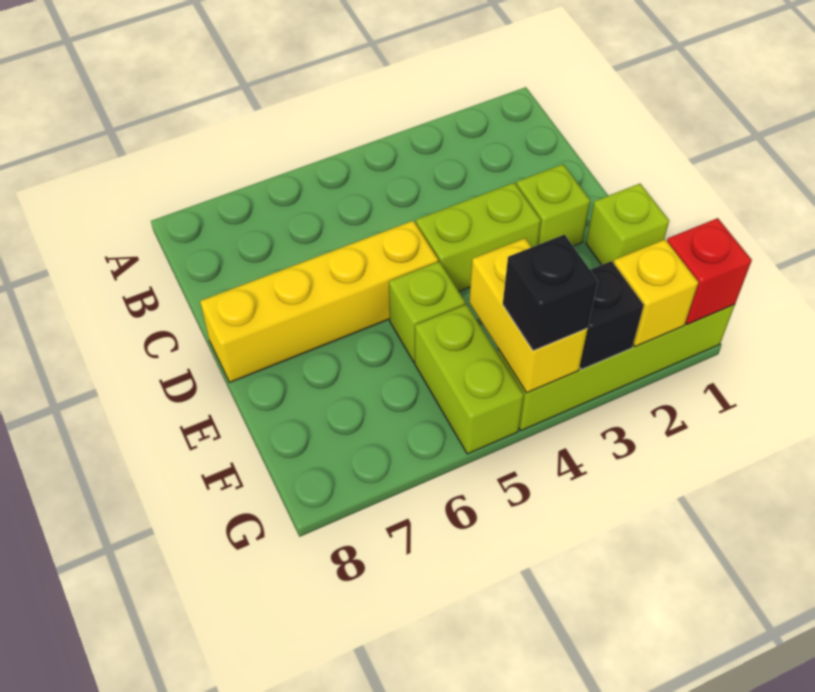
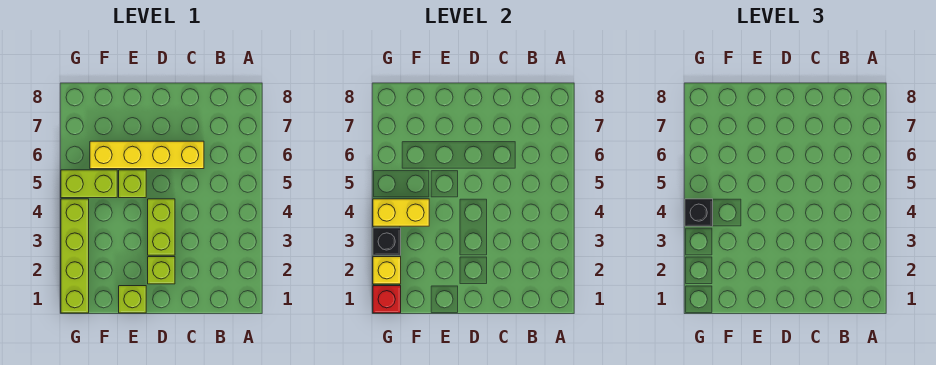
yellow brick D5:D8 level 1 -> yellow brick C6:F6 level 1

